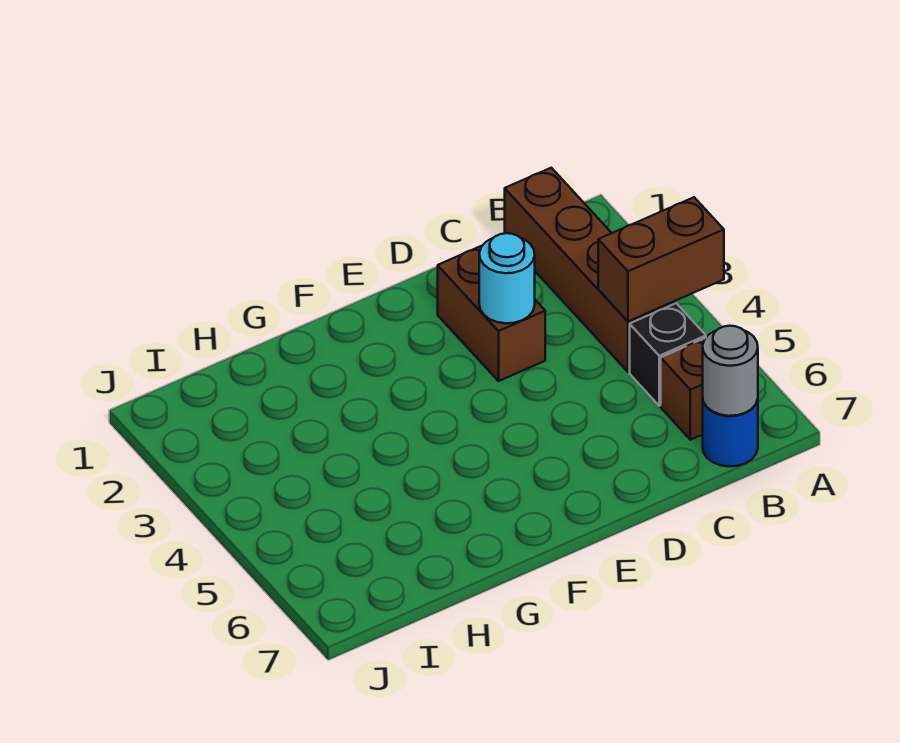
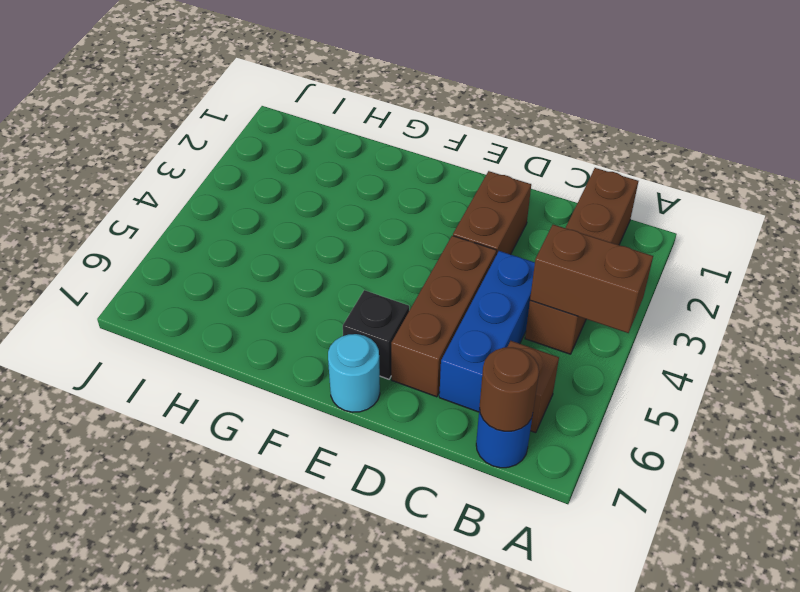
black brick B5 level 1 -> black brick E6 level 1
grey round brick B7 level 2 -> brown round brick B7 level 2
none -> blue brick C4:C6 level 1
cyan round brick D3 level 2 -> cyan round brick E7 level 1
none -> brown brick D4:D6 level 1

